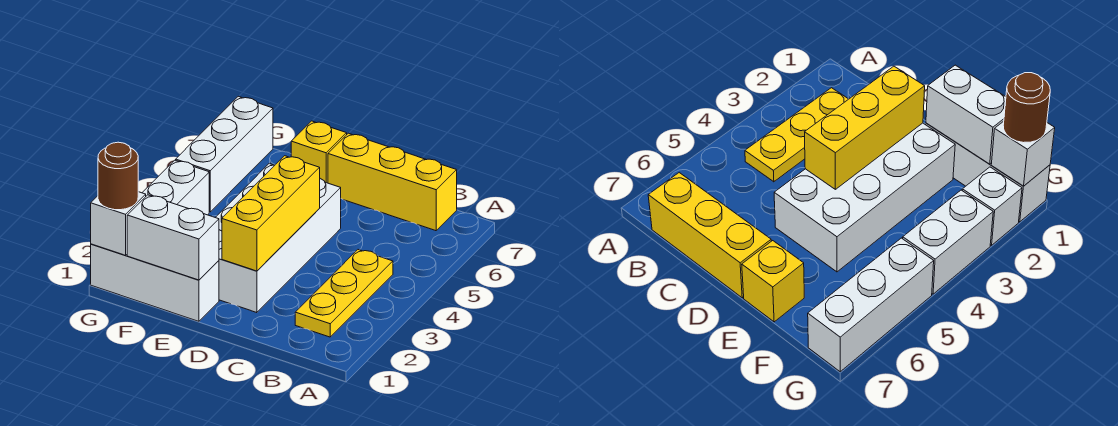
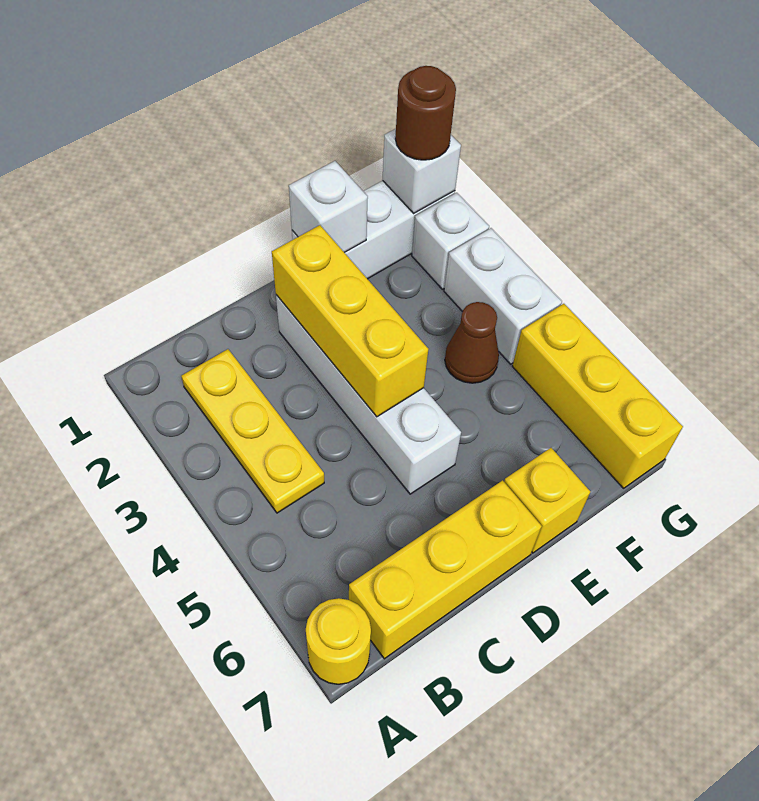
none -> yellow round brick A7 level 1
white brick D2:E5 level 1 -> white brick D2:D5 level 1
white brick E1:F1 level 2 -> white brick E1 level 2
none -> brown cone F4 level 1
white brick G5:G7 level 1 -> yellow brick G5:G7 level 1

